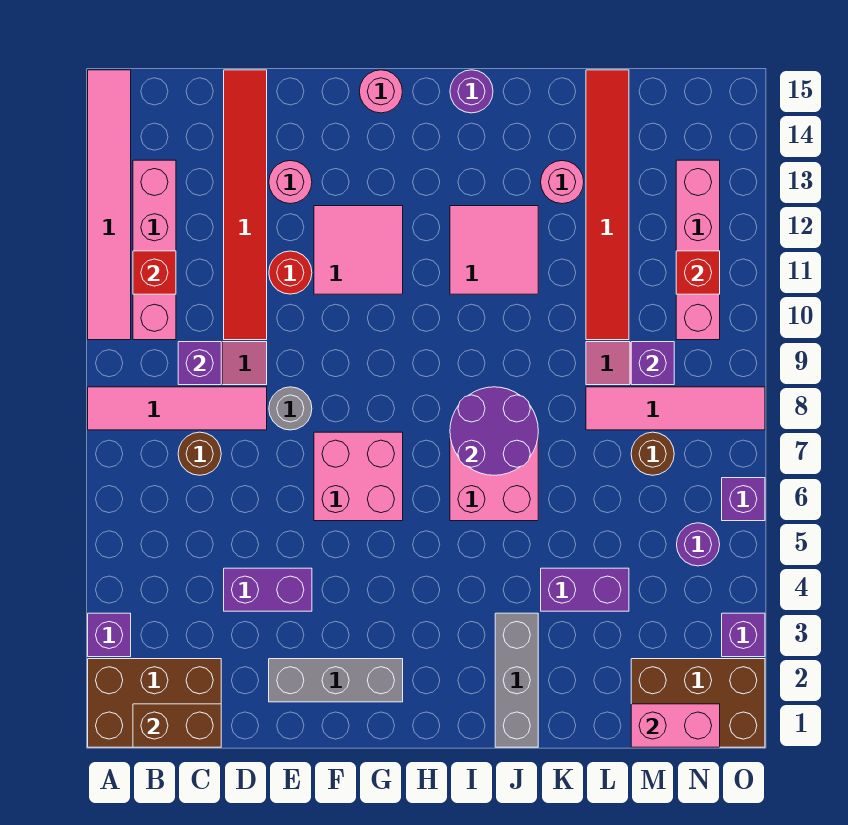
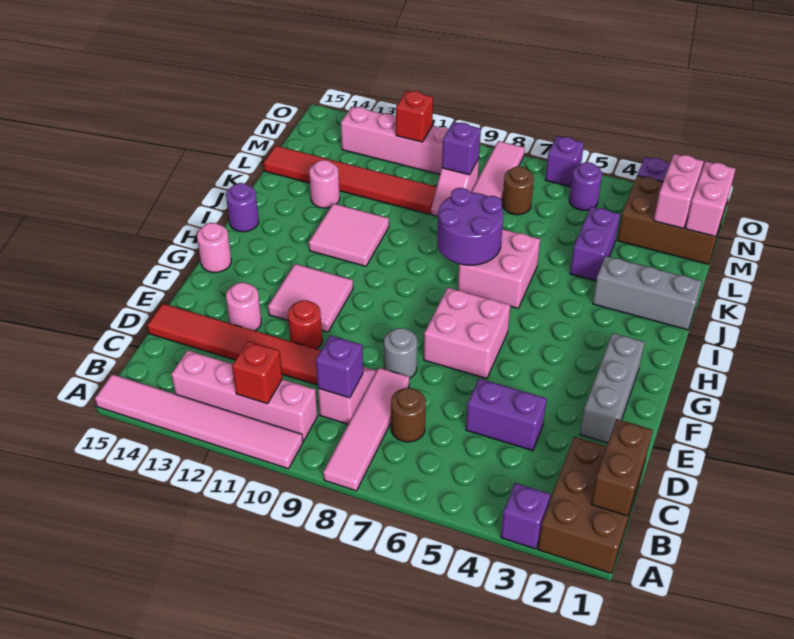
purple brick D4:E4 level 1 -> purple brick D4:D5 level 1
brown brick M1:O2 level 1 -> brown brick M1:N3 level 1
none -> pink brick M2:N2 level 2

